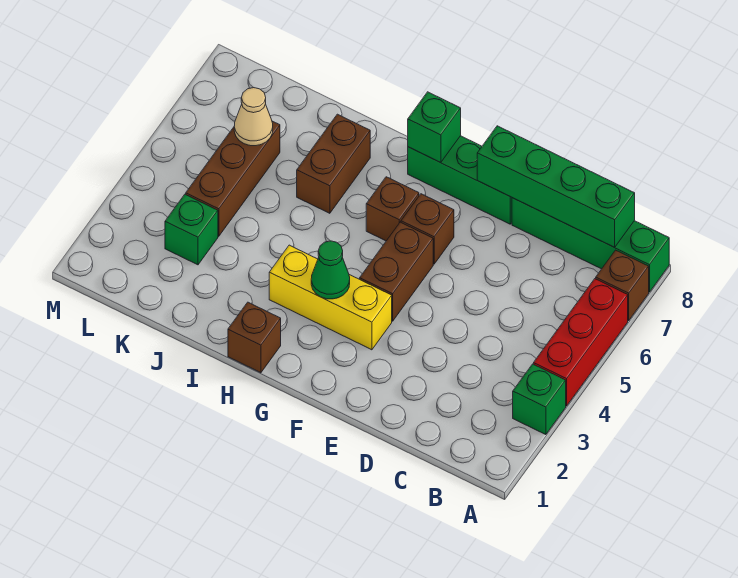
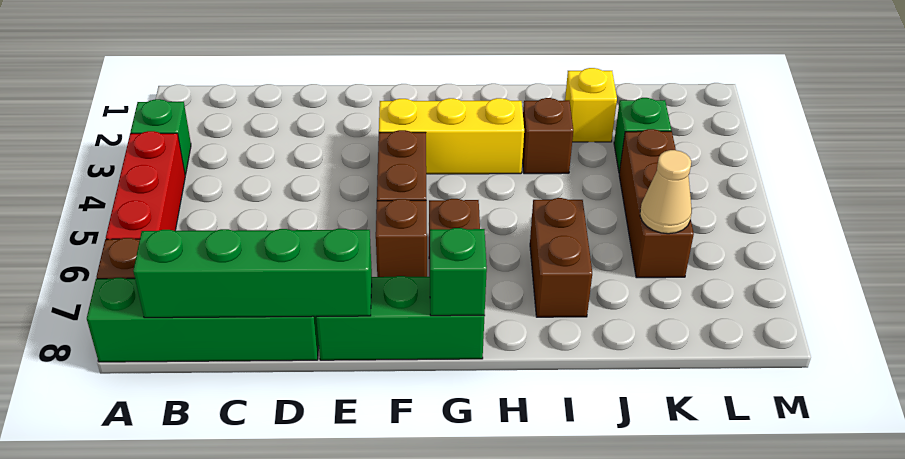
green cone G3 level 2 -> none
brown brick H1 level 1 -> brown brick I3 level 1
none -> yellow brick J2 level 1

